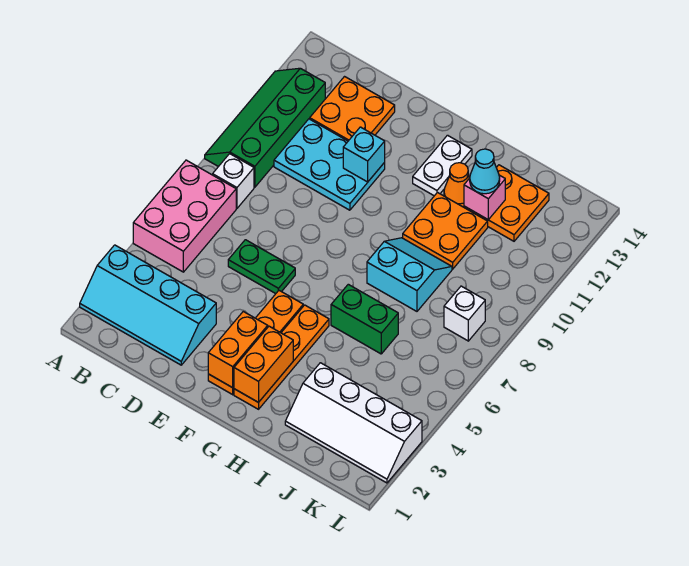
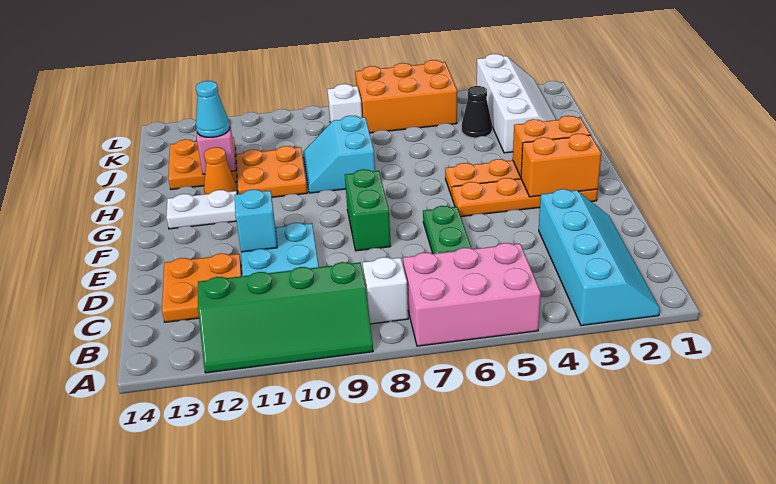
green brick H6:I6 level 1 -> green brick E8:F8 level 1
none -> black cone J4 level 1
none -> orange brick K5:L7 level 1

